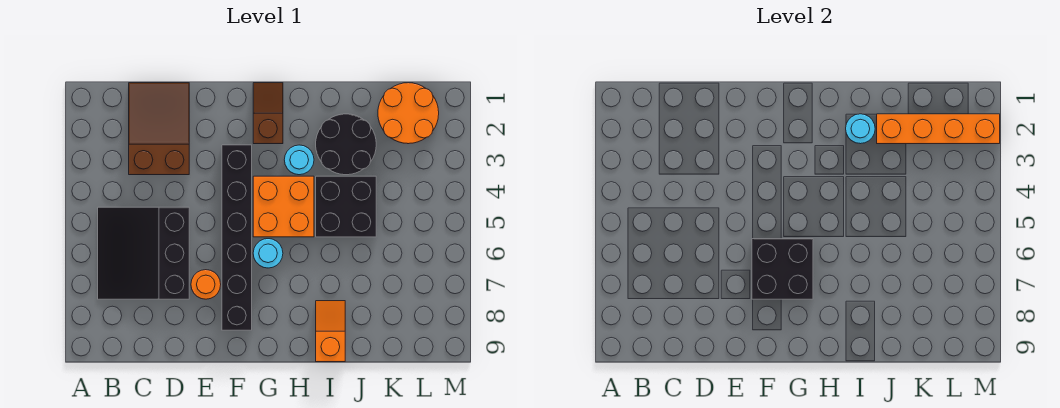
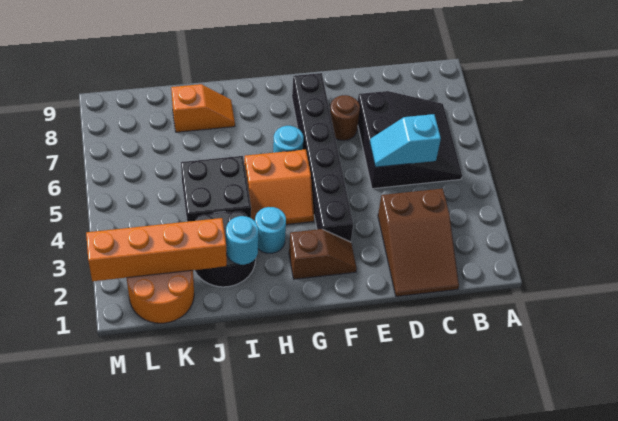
none -> cyan slope C5:D5 level 2 top C
orange round brick E7 level 1 -> brown round brick E7 level 1
black brick F6:G7 level 2 -> none
brown slope G1:G2 level 1 top 2 -> brown slope F2:G2 level 1 top G
orange brick G4:H5 level 1 -> orange slope G4:H5 level 1 top 5
orange slope I8:I9 level 1 top 9 -> orange slope I8:J8 level 1 top J

